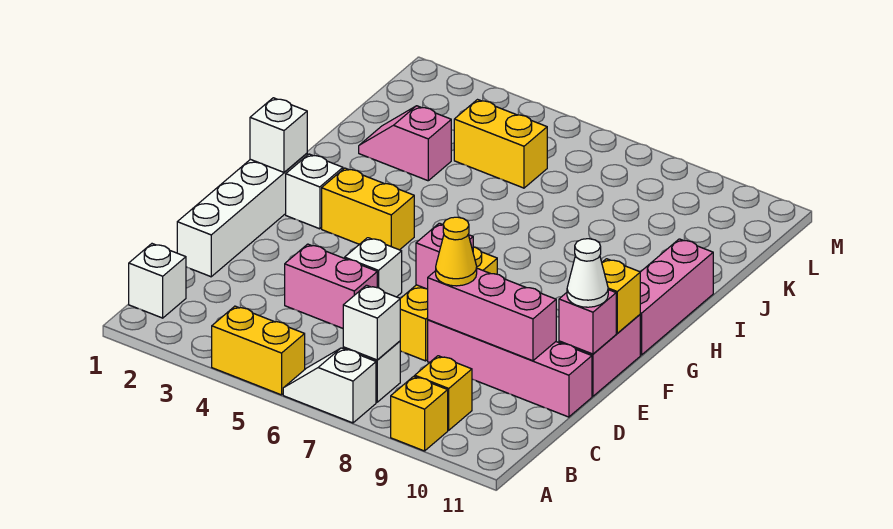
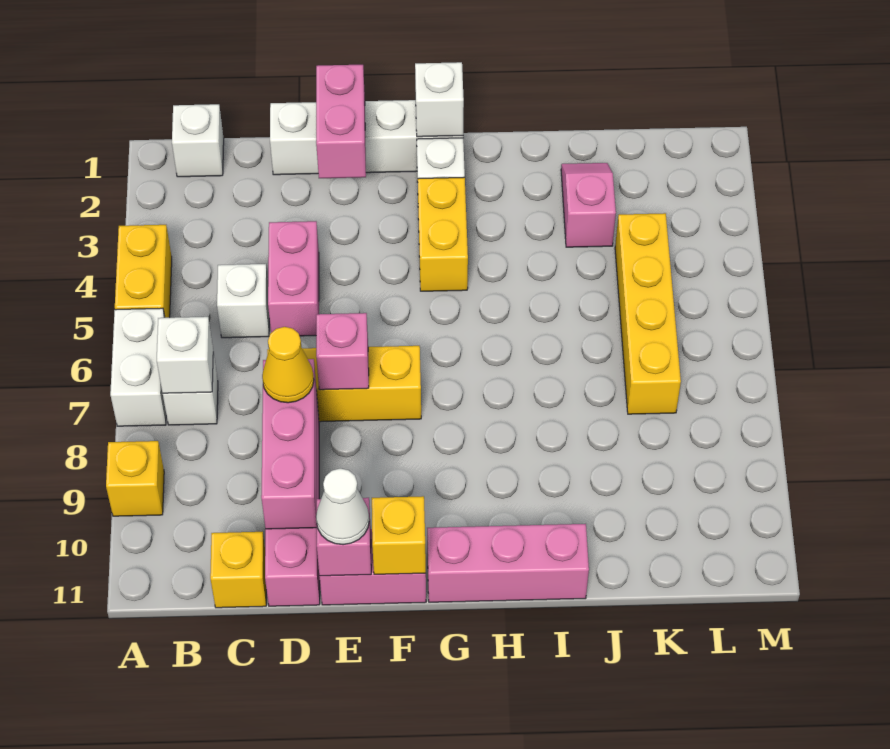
white slope A6:A7 level 1 top 7 -> white brick A6:A7 level 1
yellow brick B9 level 1 -> yellow brick C11 level 1
none -> pink brick E1:E2 level 2
white brick E5 level 1 -> white brick C5 level 1
yellow brick K4:K5 level 1 -> yellow brick K4:K7 level 1

